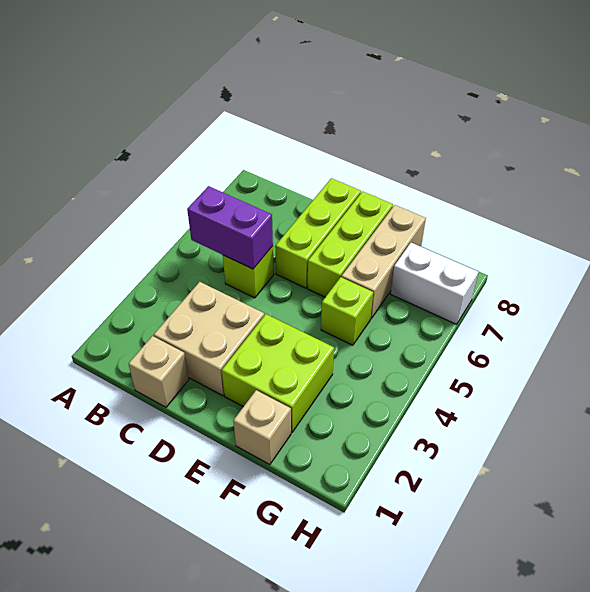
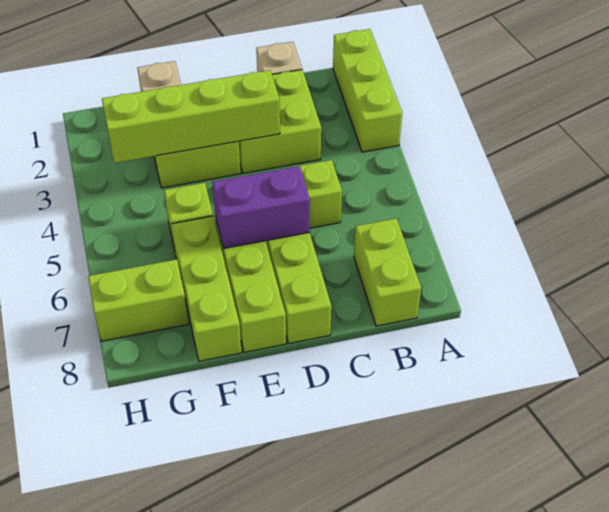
none -> lime brick A1:A3 level 1
purple brick B5:C5 level 2 -> purple brick D6:E6 level 2
none -> lime brick B7:B8 level 1
tan brick C2:D3 level 1 -> lime brick C2:D3 level 1
none -> lime brick D3:G3 level 2
tan brick F6:F8 level 1 -> lime brick F6:F8 level 1
white brick G7:H7 level 1 -> lime brick G7:H7 level 1

